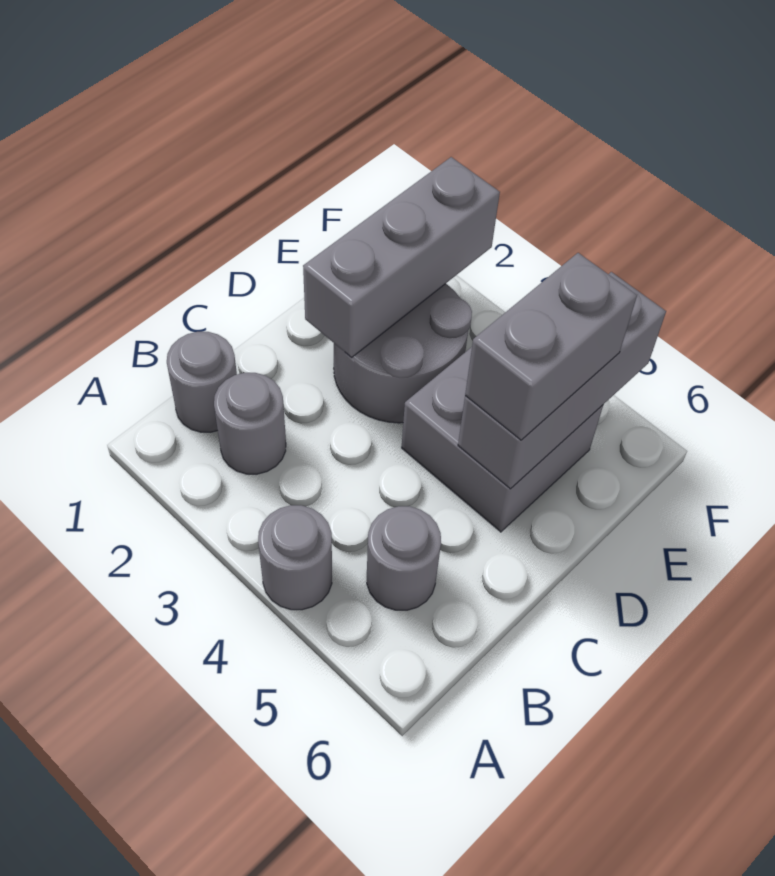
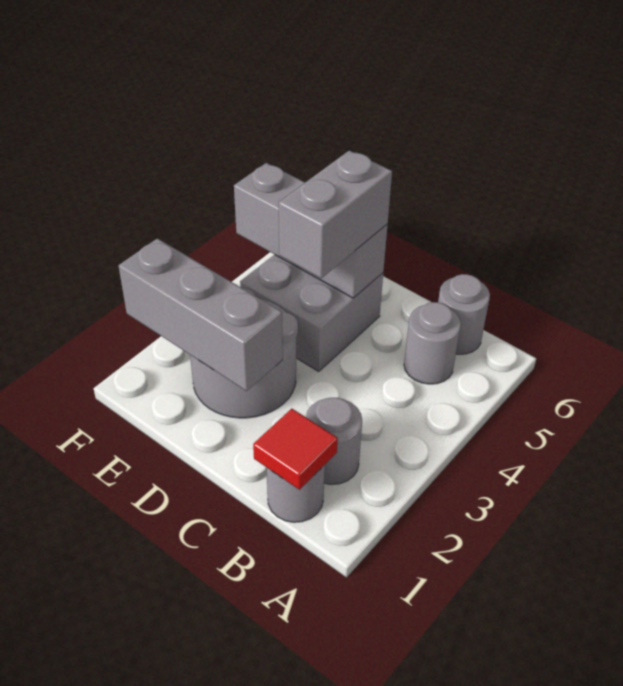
grey round brick A4 level 1 -> grey round brick B6 level 1
none -> red tile B1 level 2
grey brick D5:E5 level 3 -> grey brick D4:D5 level 3

